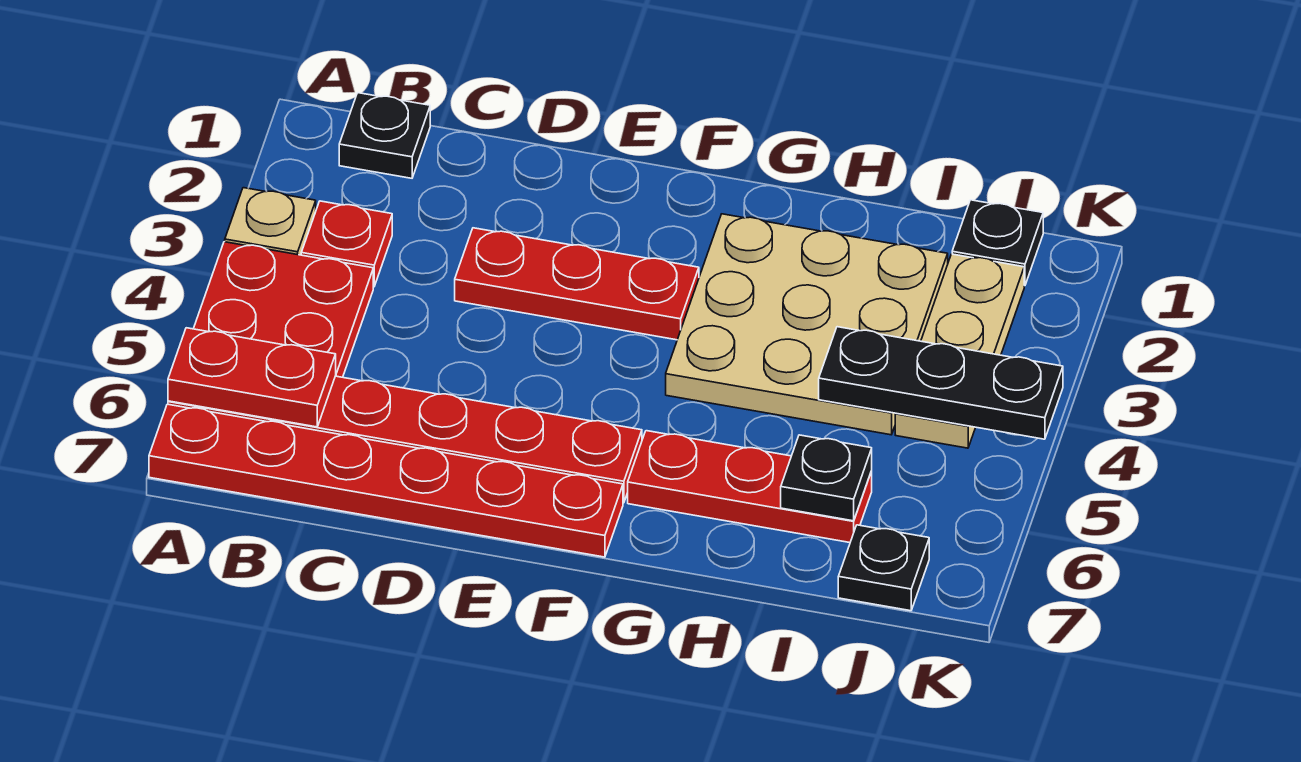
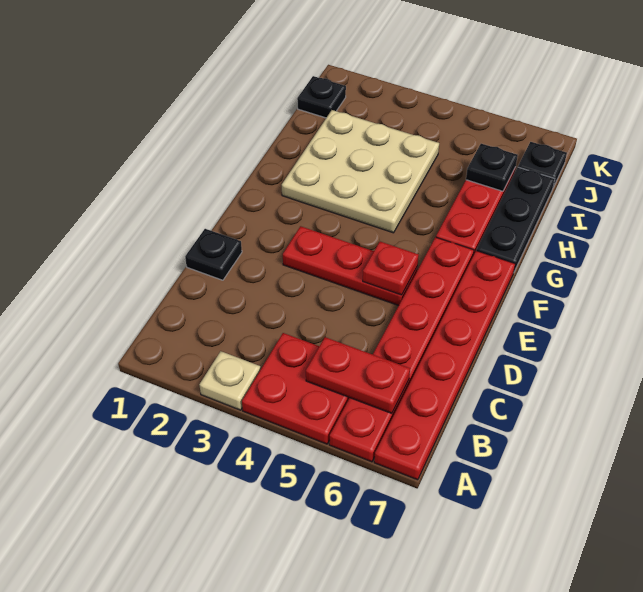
red plate A6:B6 level 2 -> red plate B5:B6 level 2
black plate B1 level 1 -> black plate D1 level 1
red plate B3 level 1 -> red plate E5 level 2
red plate D3:F3 level 1 -> red plate E3:E5 level 1
black plate I4:K4 level 2 -> black plate G7:I7 level 1
tan plate J2:J4 level 1 -> none

